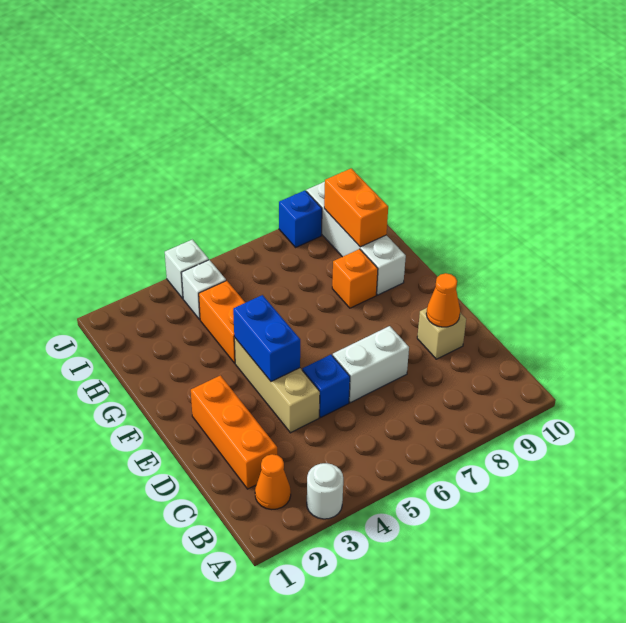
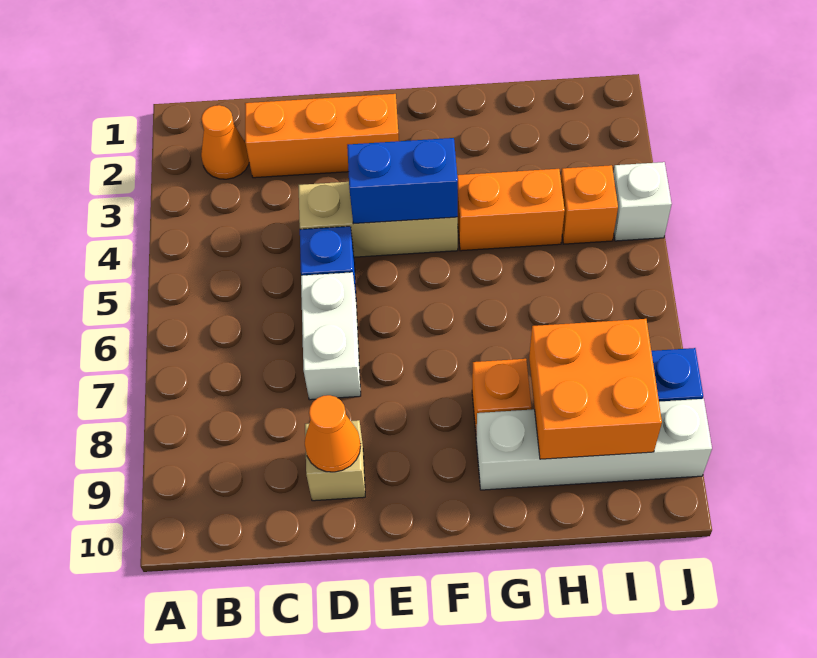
white round brick A3 level 1 -> none
orange brick H9:I9 level 2 -> orange brick H8:I9 level 2
white brick I4 level 1 -> orange brick I4 level 1

